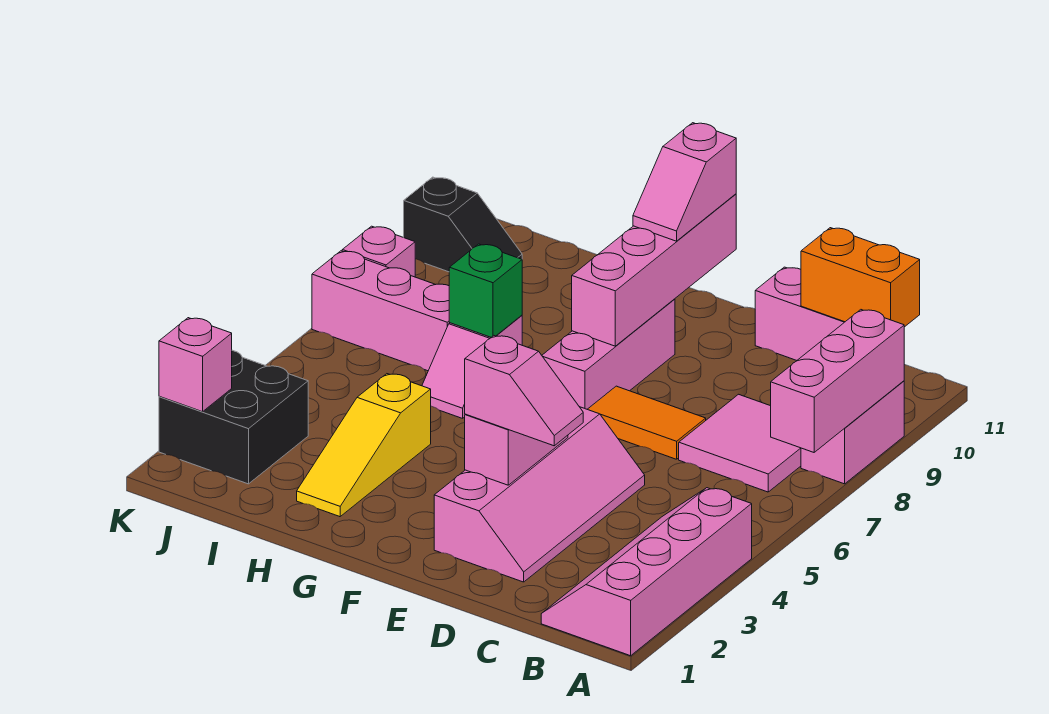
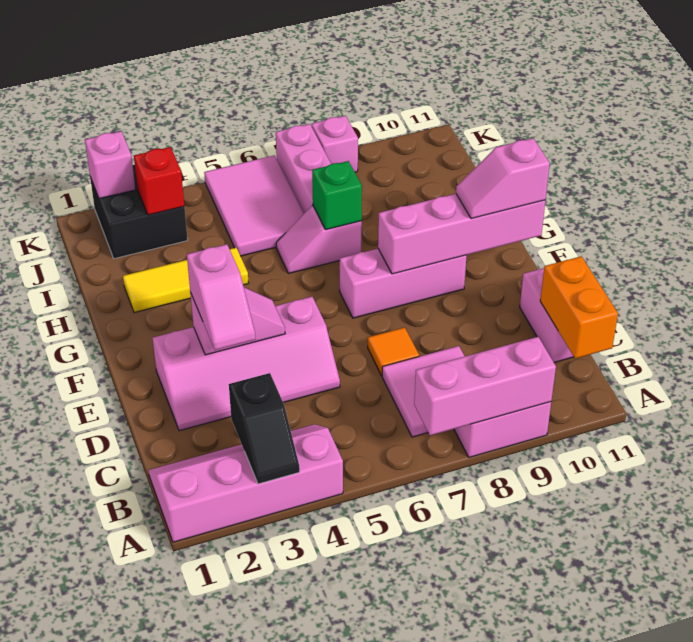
orange tile D7:E7 level 1 -> orange tile D7 level 1
yellow slope H2:H4 level 1 top 4 -> yellow tile H2:H4 level 1
none -> pink tile I5:K6 level 1
none -> red brick J3 level 2
black slope J10:K10 level 1 top K -> black slope A3:B3 level 2 top B

